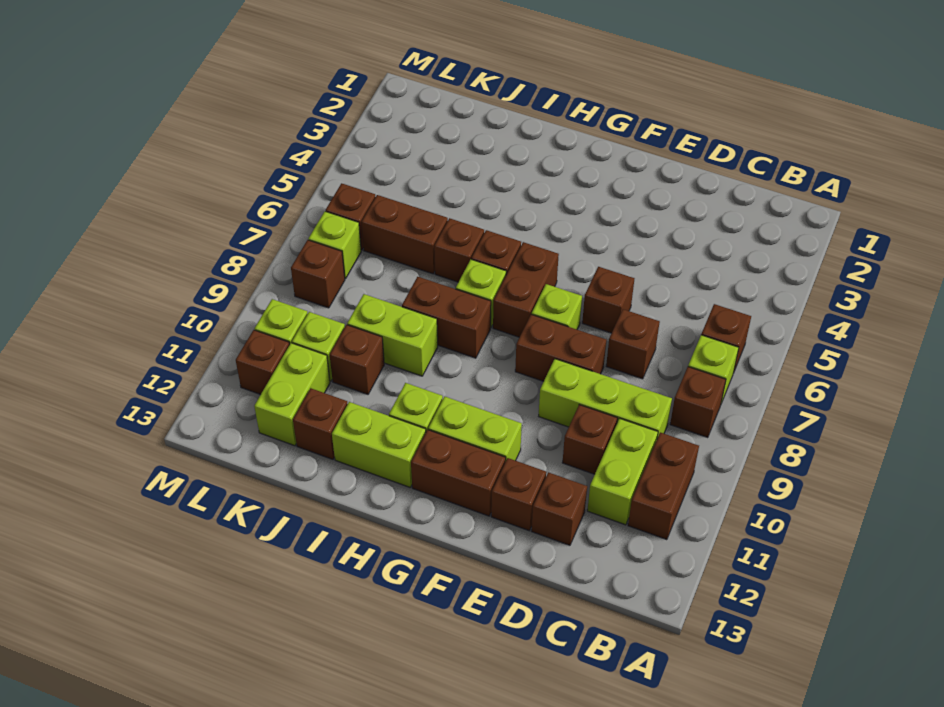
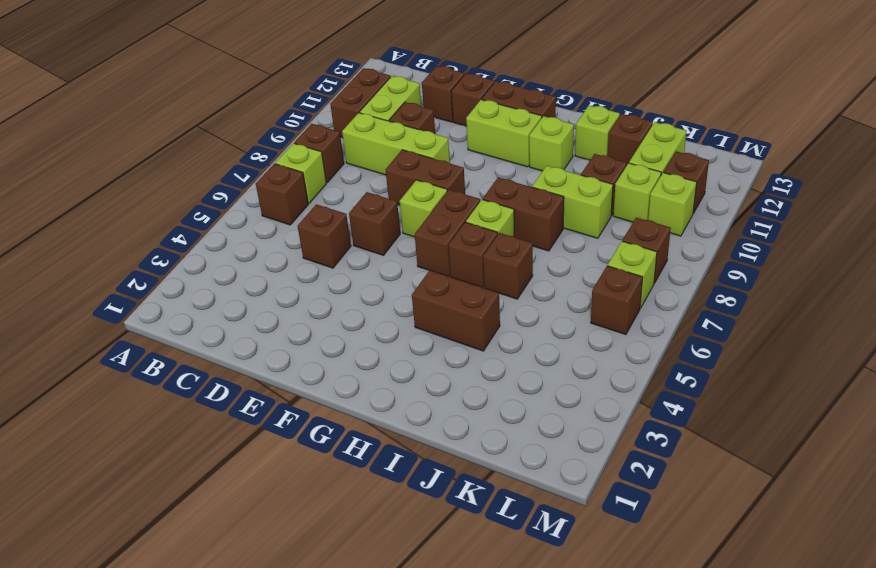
brown brick D7 level 1 -> brown brick D5 level 1
lime brick H12:I12 level 1 -> lime brick I12 level 1
brown brick J6:K6 level 1 -> brown brick H4:I4 level 1

